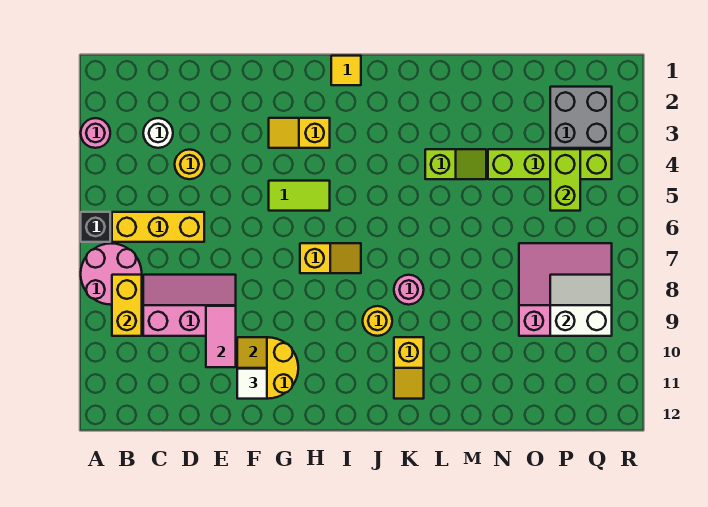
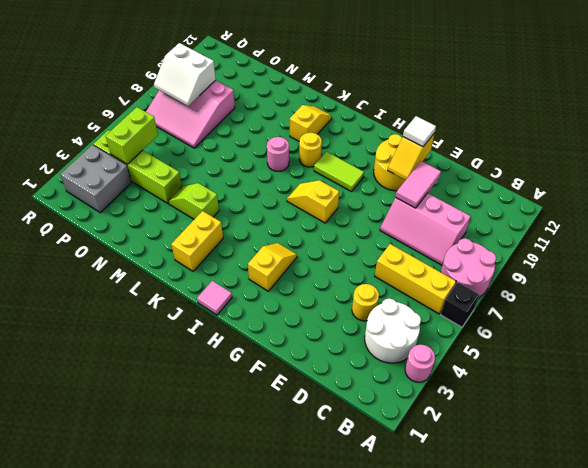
yellow brick B8:B9 level 2 -> yellow brick K2:K3 level 1
white round brick C3 level 1 -> white round brick B3:C4 level 1
yellow slope G3:H3 level 1 top H -> yellow slope H3:H4 level 1 top 3
lime tile G5:H5 level 1 -> lime tile H9:I9 level 1
yellow tile I1 level 1 -> pink tile I1 level 1

